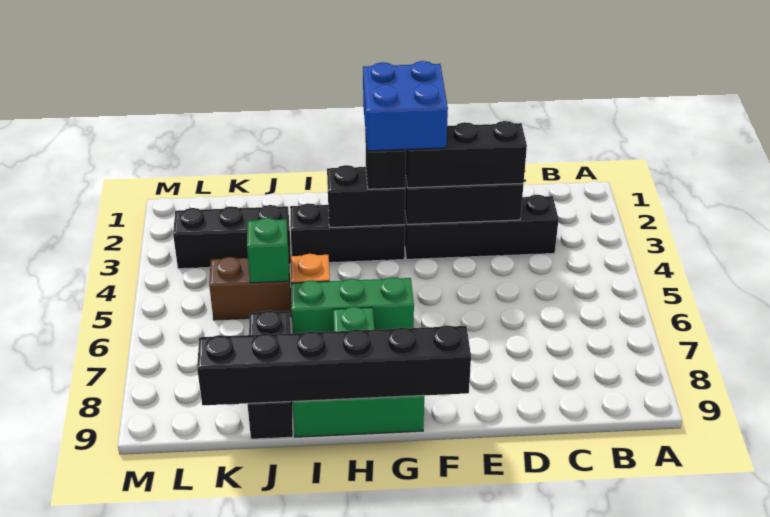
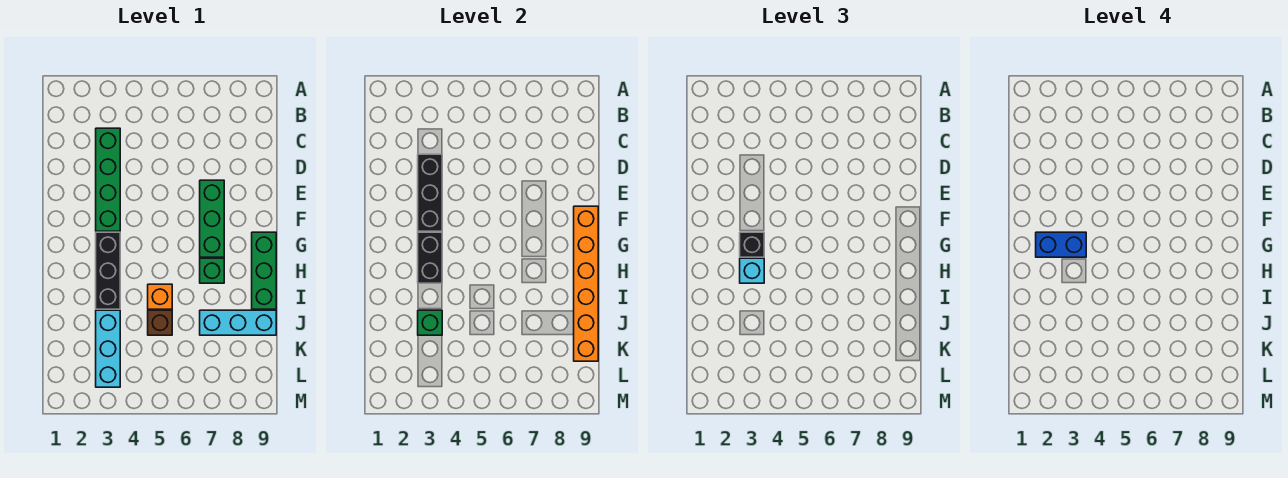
black brick C3:F3 level 1 -> green brick C3:F3 level 1
black brick D3:F3 level 3 -> none
blue brick F2:G3 level 4 -> blue brick G2:G3 level 4
black brick F9:K9 level 2 -> orange brick F9:K9 level 2
green brick G6:I6 level 1 -> green brick E7:G7 level 1
none -> cyan brick H3 level 3
black brick J3:L3 level 1 -> cyan brick J3:L3 level 1
brown brick J5:K5 level 1 -> brown brick J5 level 1
green brick J5 level 2 -> green brick J3 level 2
black brick J7:J9 level 1 -> cyan brick J7:J9 level 1

